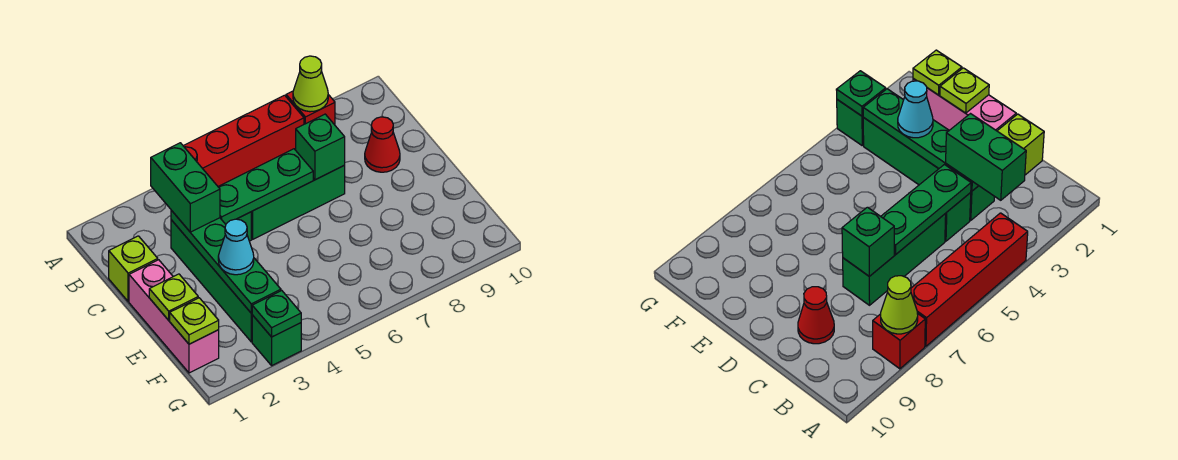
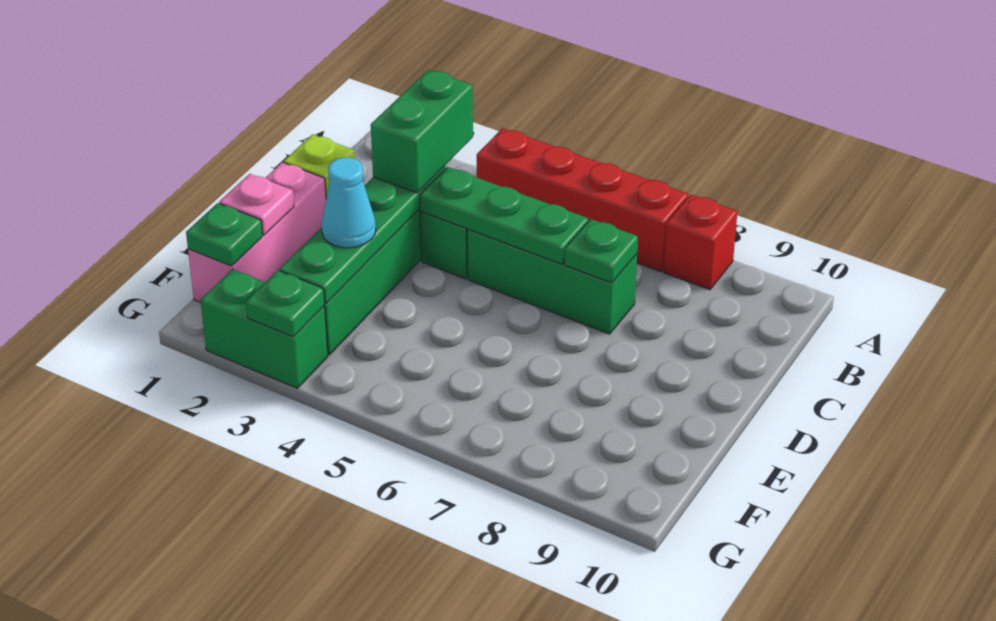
lime cone A8 level 2 -> none
green brick C7 level 2 -> green plate C7 level 2
red cone C9 level 1 -> none
lime plate E1 level 2 -> pink plate E1 level 2
lime plate F1 level 2 -> green plate F1 level 2
green brick G3 level 1 -> green brick G2:G3 level 1

